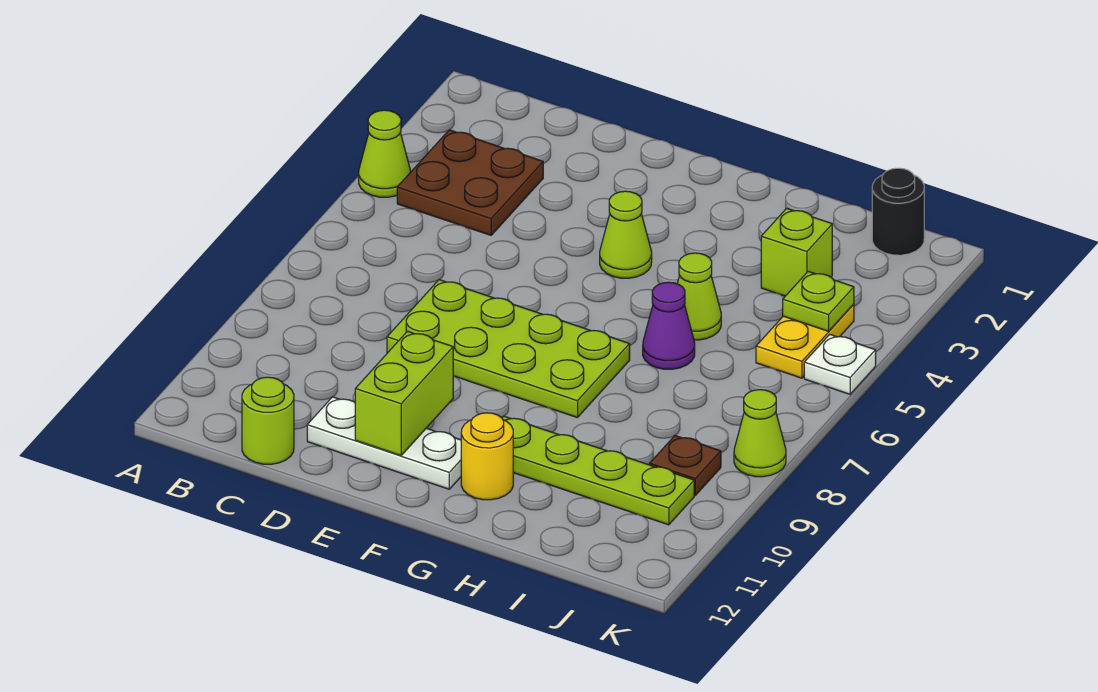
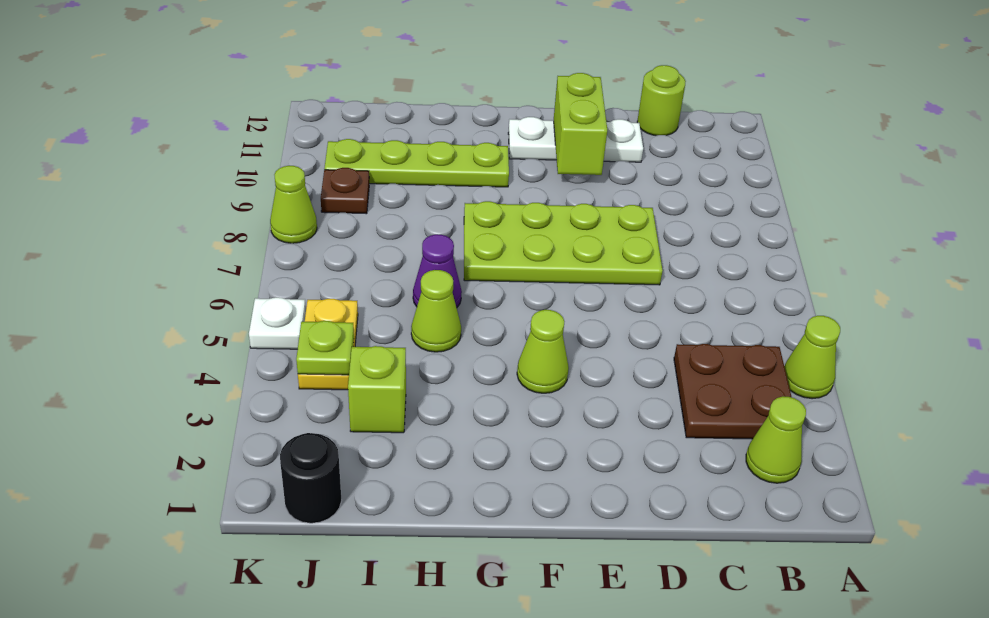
none -> lime cone B2 level 1
yellow round brick G11 level 1 -> none

